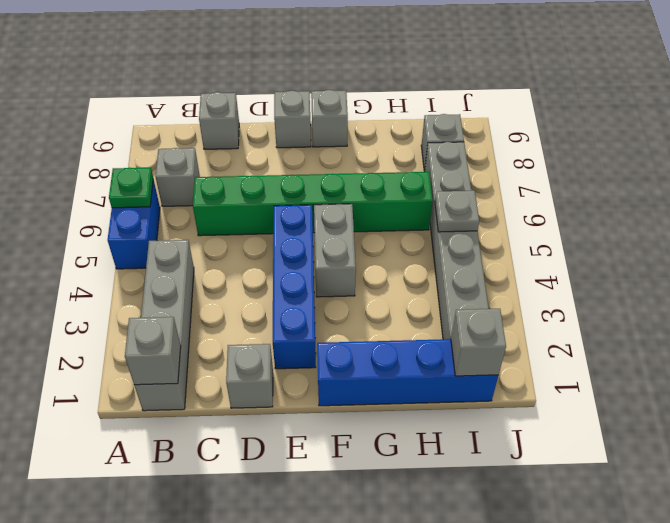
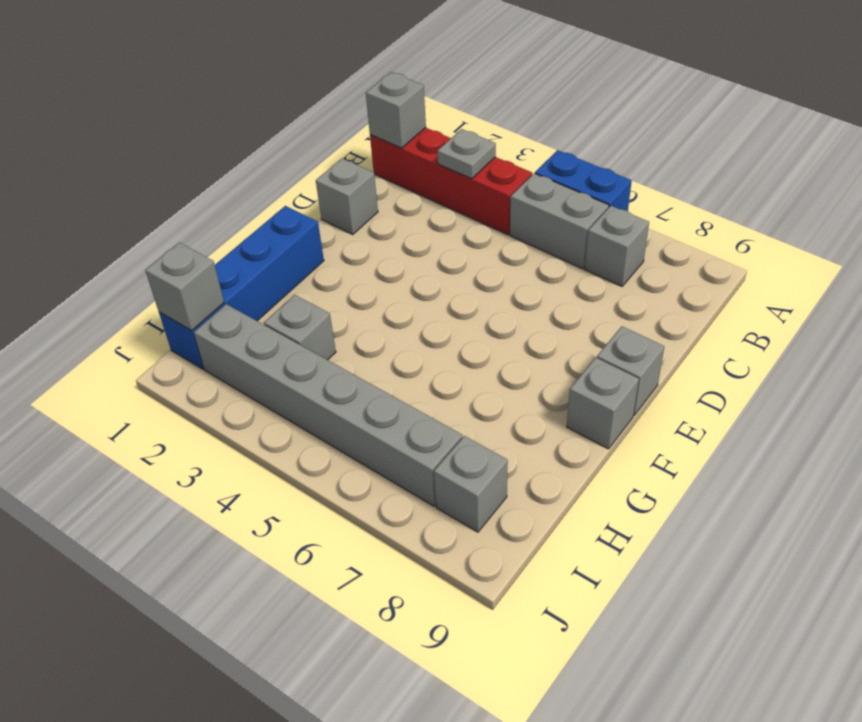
green plate A6 level 2 -> none
grey brick B1:B4 level 1 -> red brick B1:B4 level 1
green brick C6:H6 level 1 -> none
grey brick C9 level 1 -> grey brick H3 level 1
blue brick E2:E5 level 1 -> none
grey brick F4:F5 level 1 -> grey brick B5:B6 level 1
grey plate I5 level 2 -> grey plate B3 level 2

